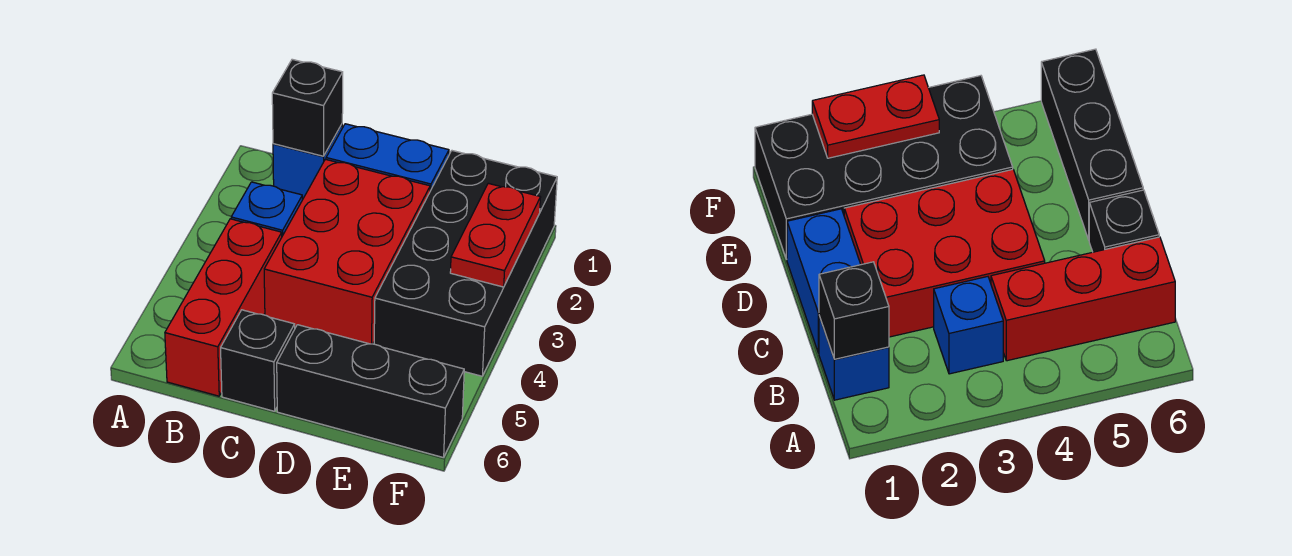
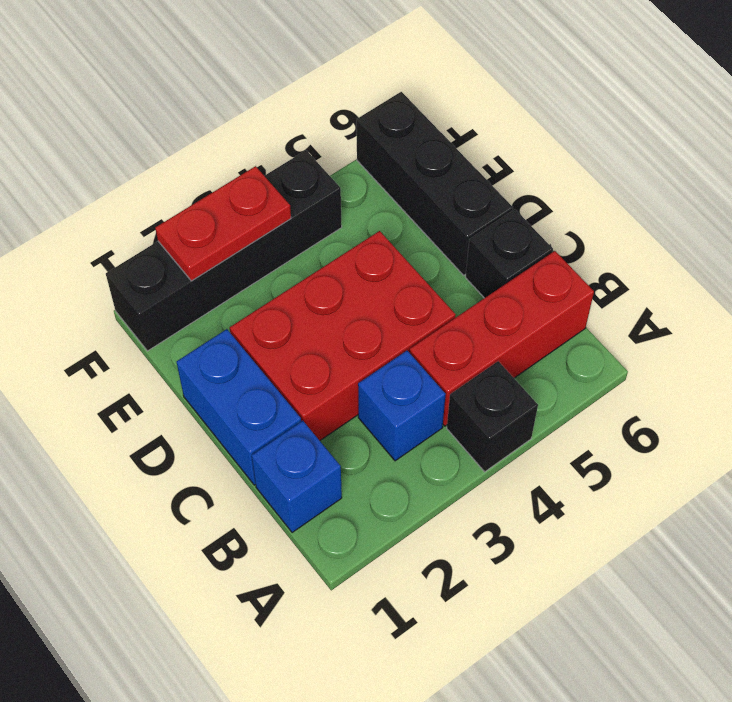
black brick B1 level 2 -> black brick A4 level 1
black brick E1:F4 level 1 -> black brick F1:F4 level 1

